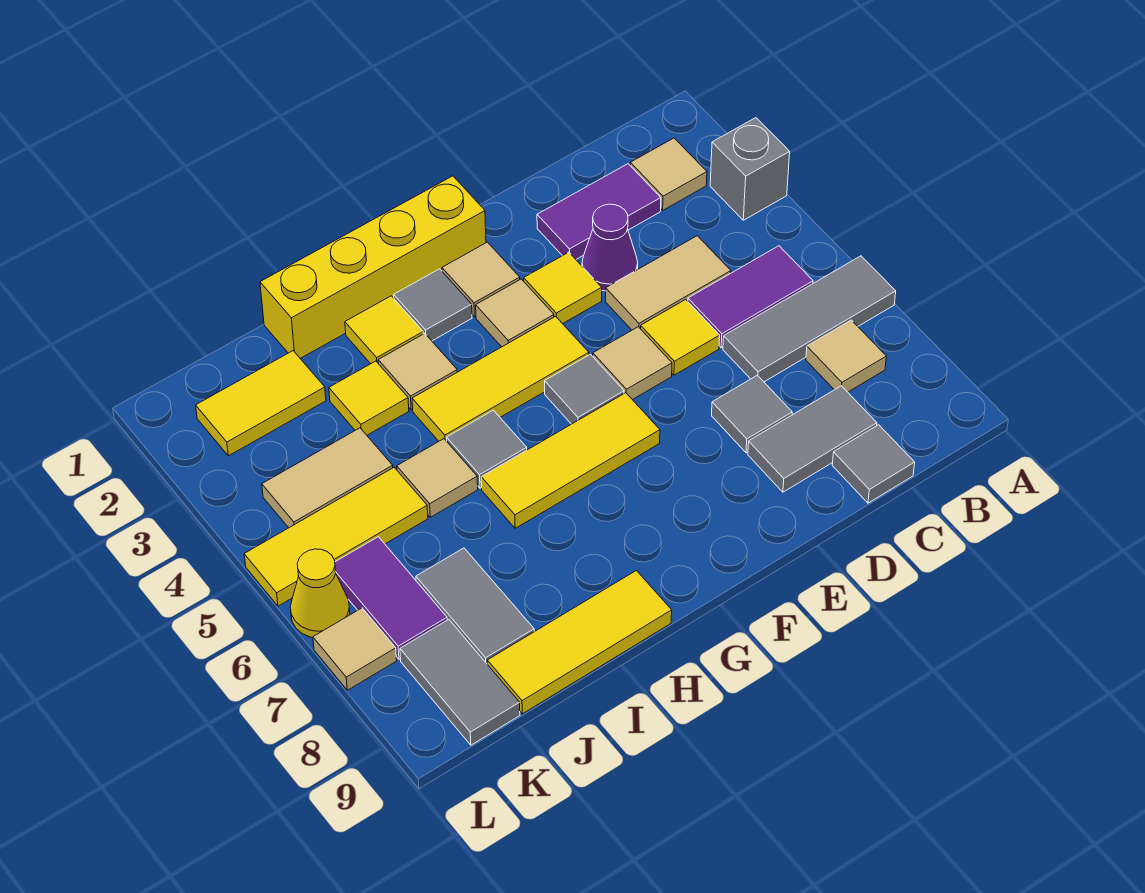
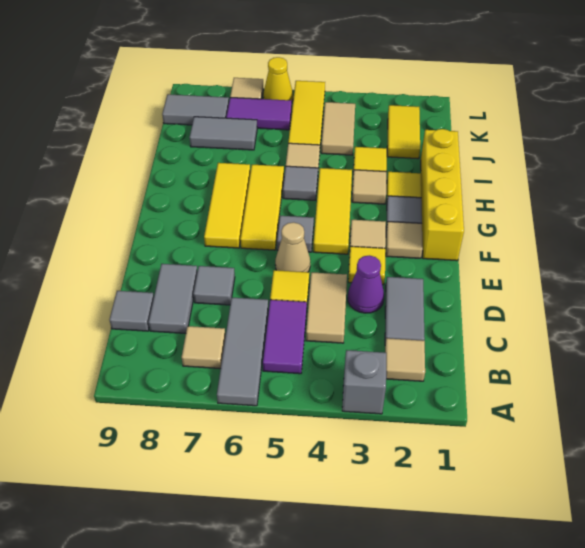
purple tile C2:D2 level 1 -> grey tile C2:D2 level 1
tan tile E5 level 1 -> tan cone E5 level 1
yellow tile H9:J9 level 1 -> yellow tile F7:H7 level 1

